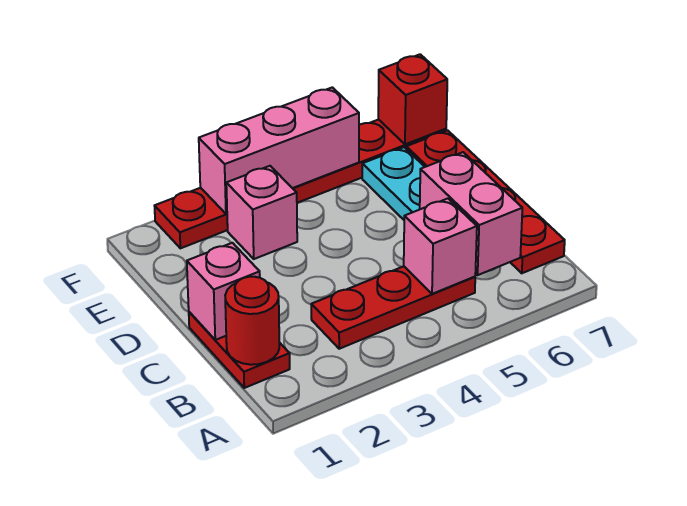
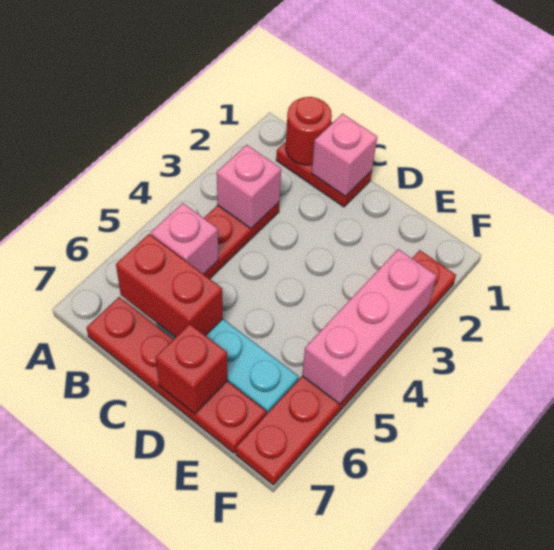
pink brick B6:C6 level 2 -> red brick B6:C6 level 2
pink brick E3 level 1 -> pink brick B3 level 2
red brick F7 level 2 -> red brick D7 level 2

